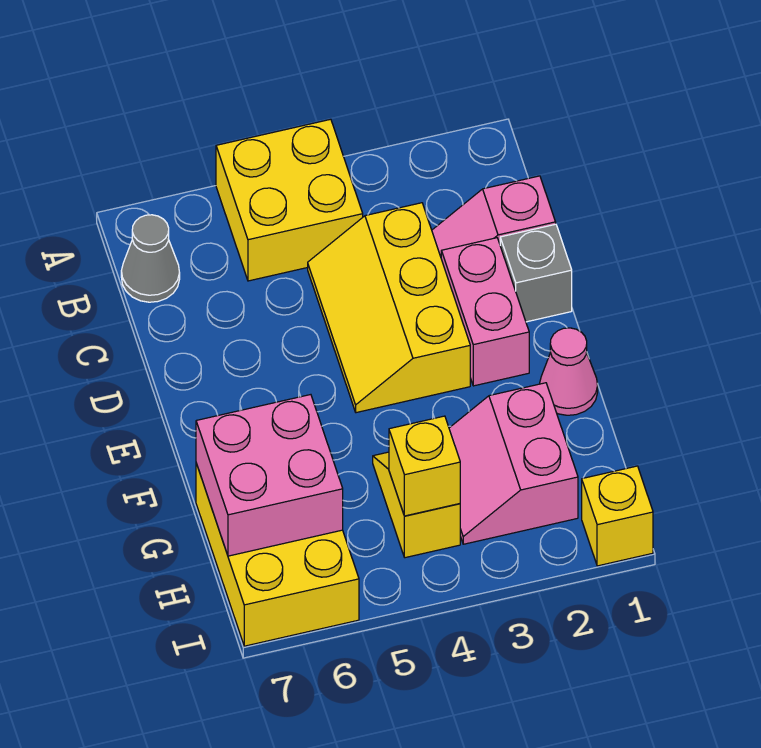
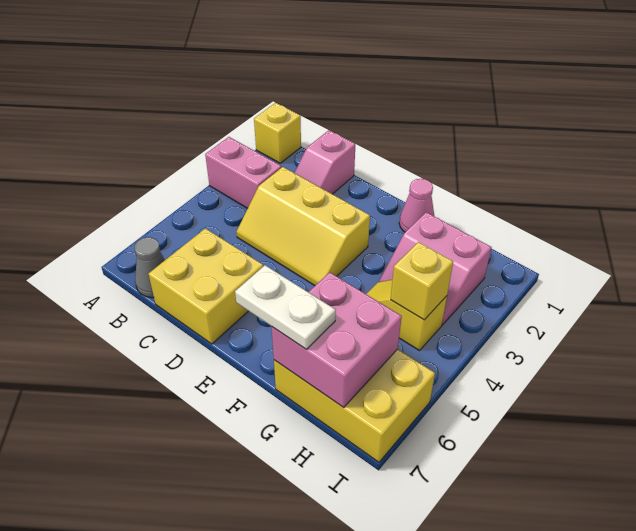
yellow brick A4:B5 level 1 -> yellow brick C6:D7 level 1
grey brick D1 level 1 -> none
pink brick D2:E2 level 1 -> pink brick A3:B3 level 1
none -> white plate F7:G7 level 3
yellow brick I1 level 1 -> yellow brick A1 level 1

